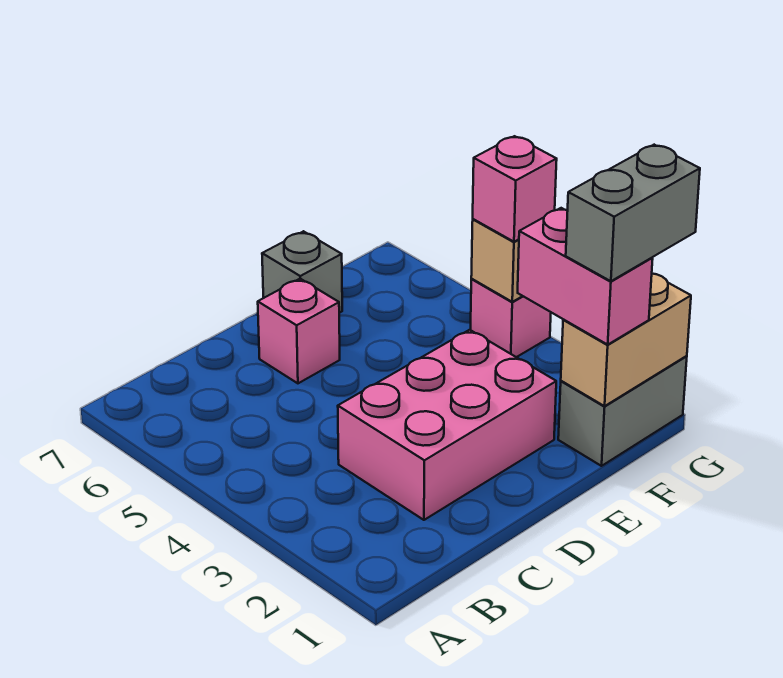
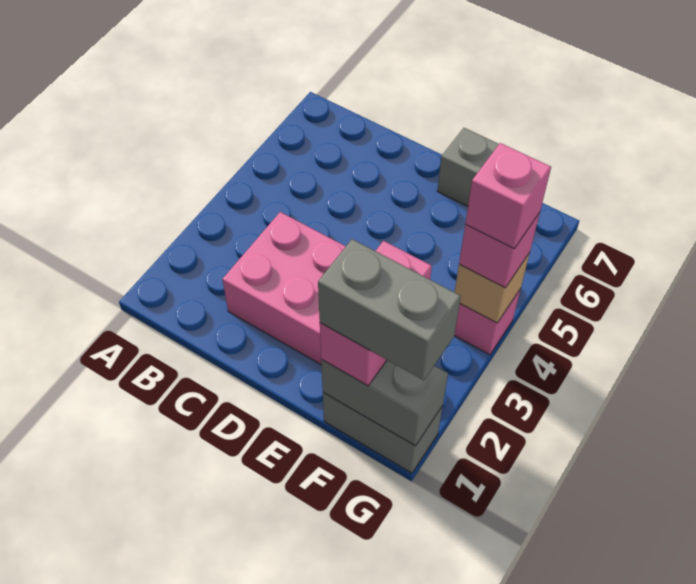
pink brick D6 level 1 -> pink brick G4 level 4
tan brick F1:G1 level 2 -> grey brick F1:G1 level 2

